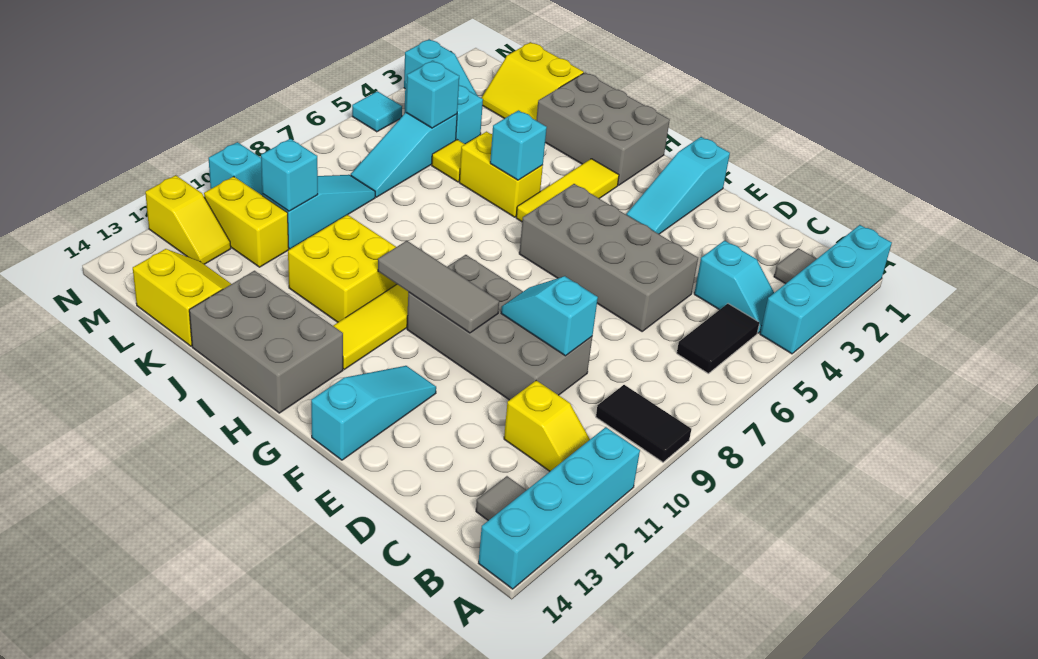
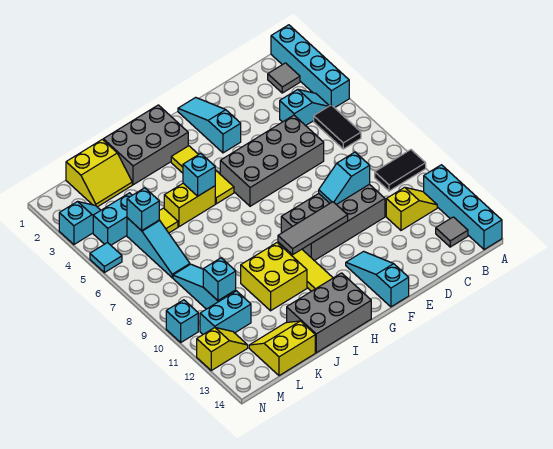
cyan slope F1:F3 level 1 top 1 -> cyan slope F1:F3 level 1 top 3
yellow brick L11:M11 level 1 -> cyan brick L11:M11 level 1

